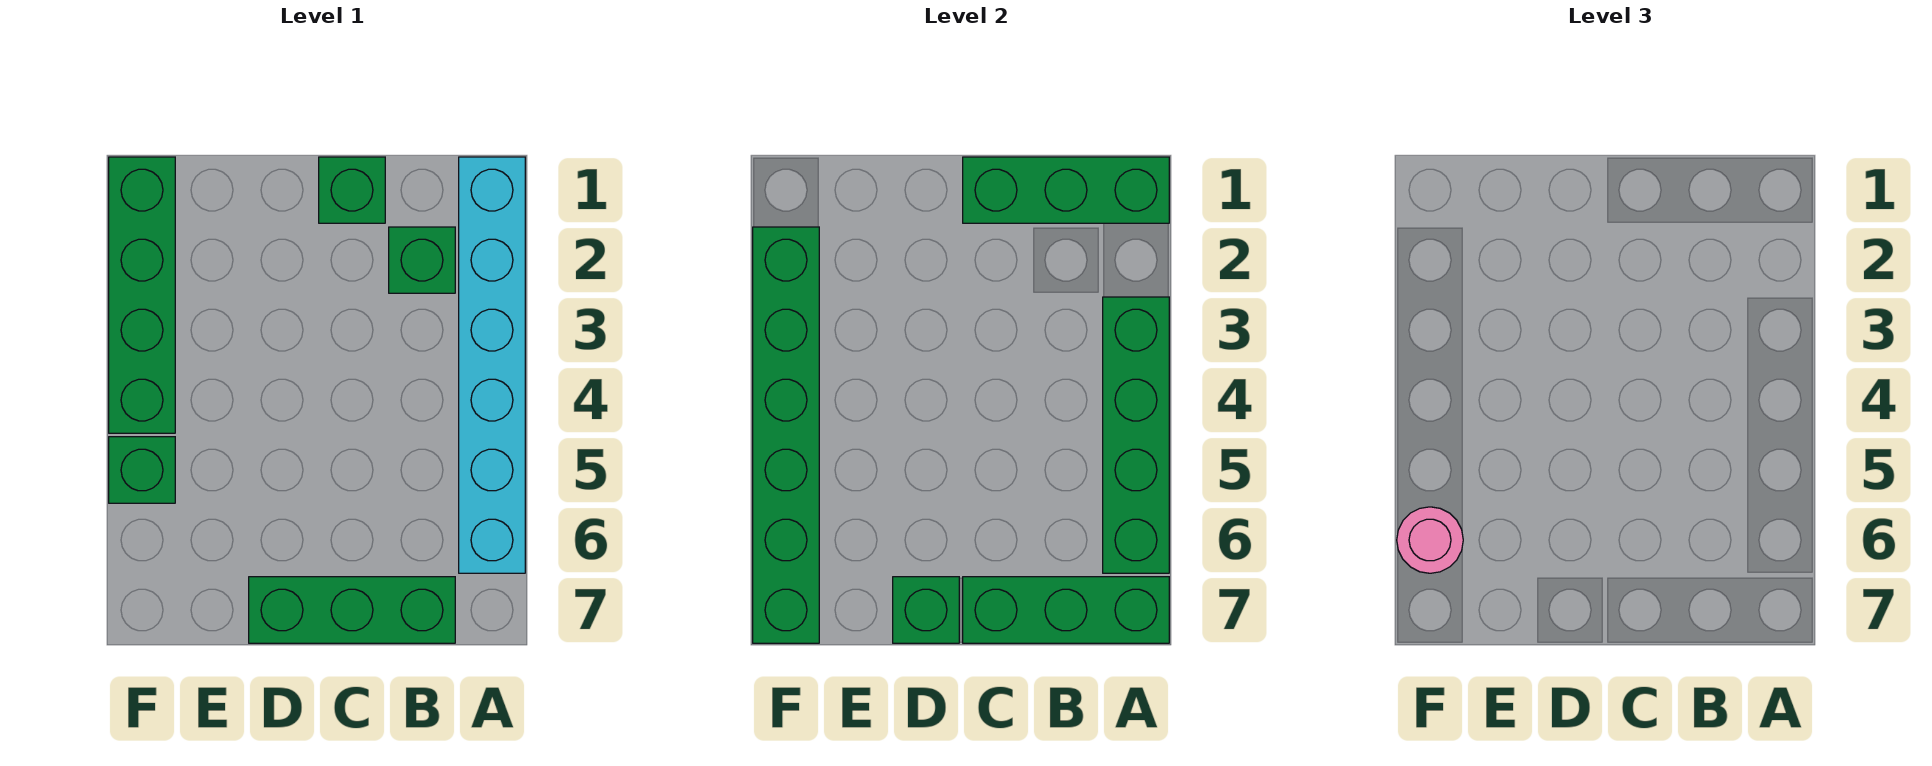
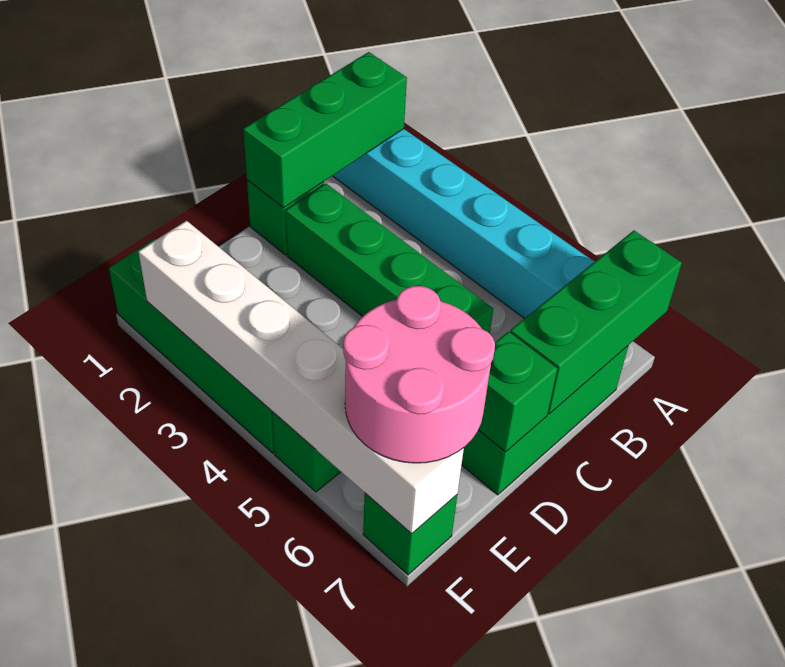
green brick A3:A6 level 2 -> green brick C2:C5 level 1
green brick B2 level 1 -> green brick F7 level 1
green brick F2:F7 level 2 -> white brick F2:F7 level 2
pink round brick F6 level 3 -> pink round brick E6:F7 level 3

